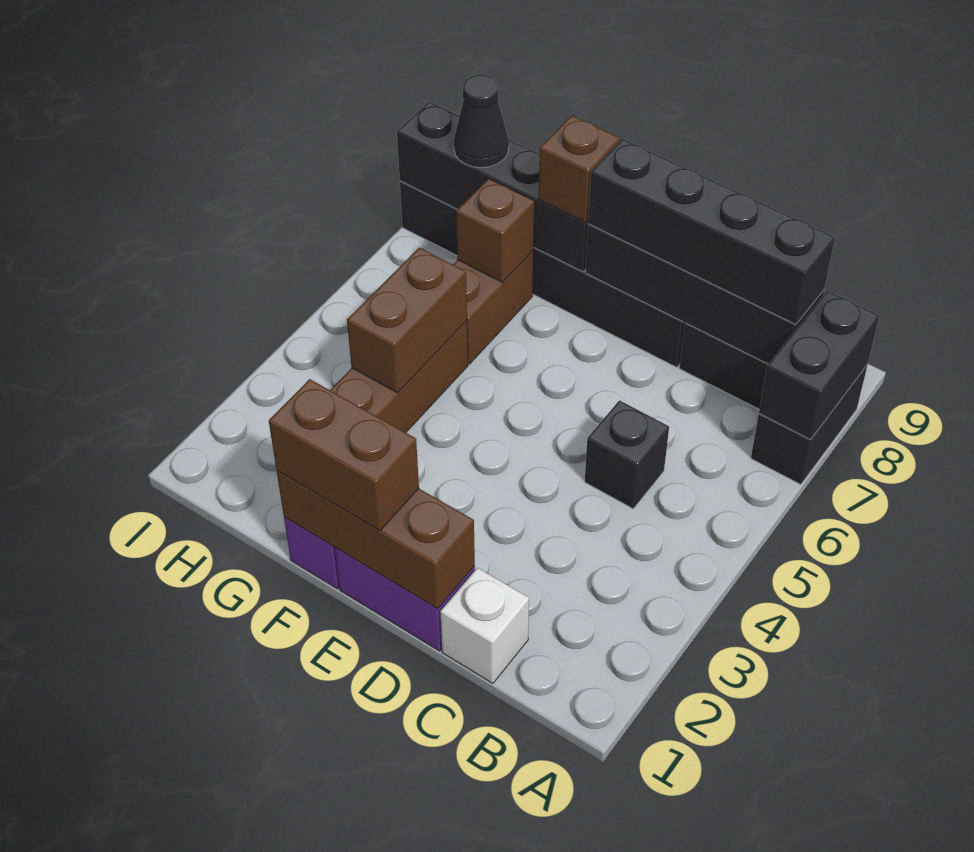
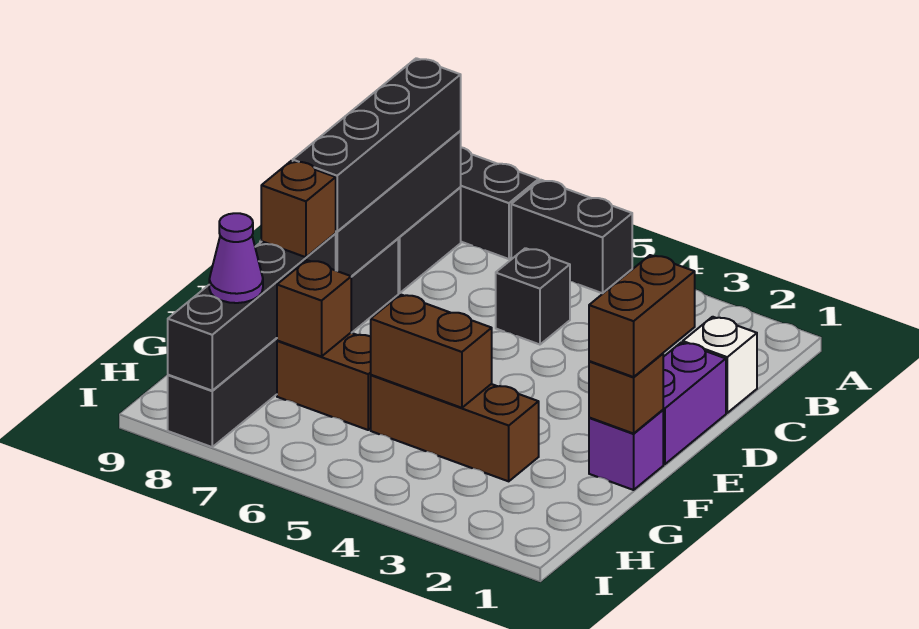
black brick A7:A8 level 2 -> black brick A5:A6 level 1
brown brick D1:F1 level 2 -> brown brick F1 level 2
black cone H8 level 3 -> purple cone H8 level 3

